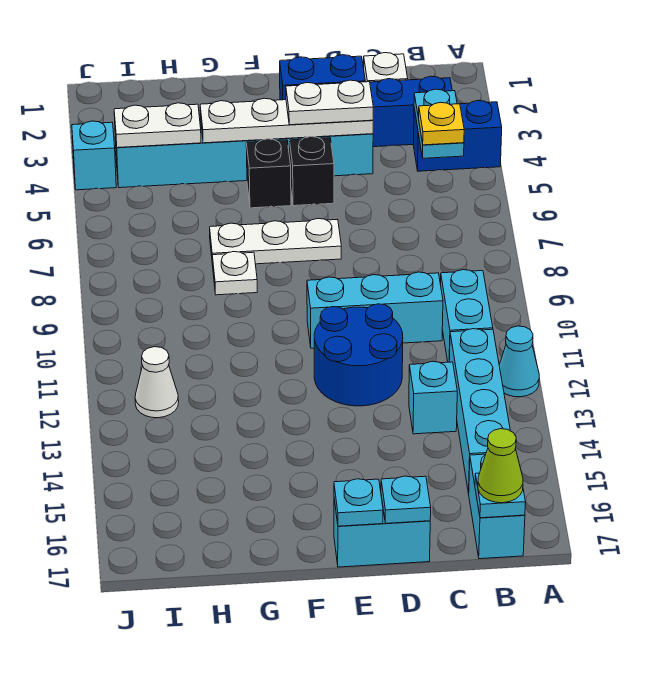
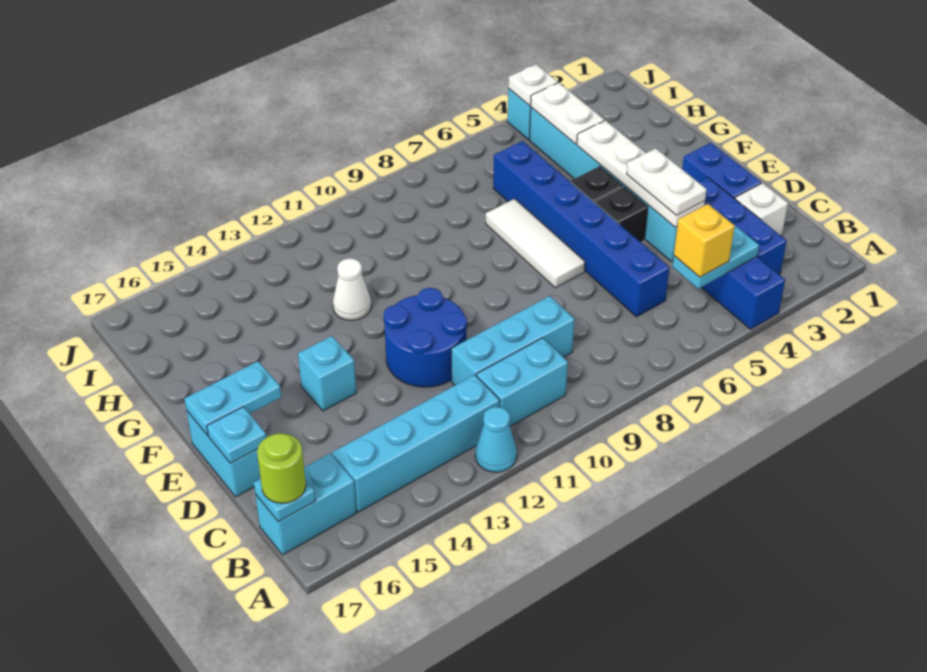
yellow plate B5 level 3 -> yellow brick B5 level 3
lime cone B17 level 3 -> lime round brick B17 level 3
none -> blue brick C6:H6 level 1
cyan brick C10:E10 level 1 -> cyan brick C9:C11 level 1
cyan brick C13 level 1 -> cyan brick E14 level 1
white plate E7:G7 level 1 -> white tile E7:G7 level 1
cyan plate E17 level 2 -> cyan plate E16:E17 level 2
white plate G8 level 1 -> white plate J4 level 2
white cone I12 level 1 -> white cone G12 level 1

